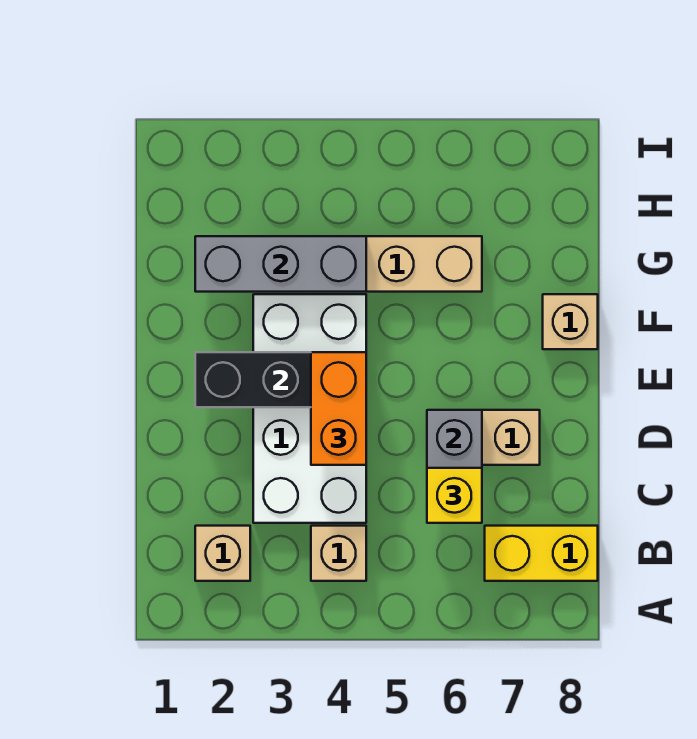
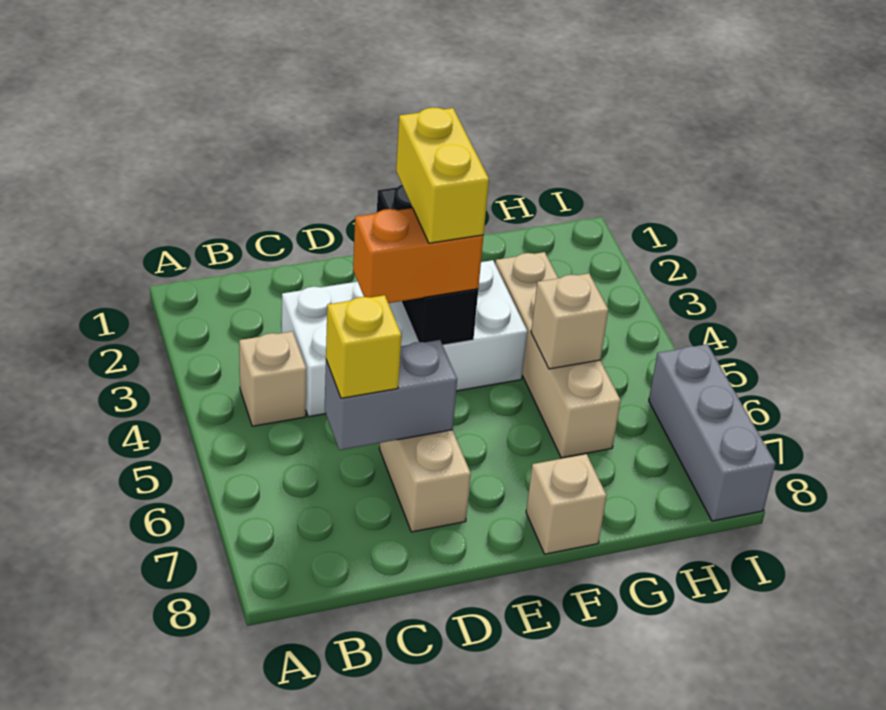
tan brick B2 level 1 -> tan brick G5 level 2
yellow brick B7:B8 level 1 -> yellow brick E3:E4 level 4
grey brick G2:G4 level 2 -> grey brick I6:I8 level 1

